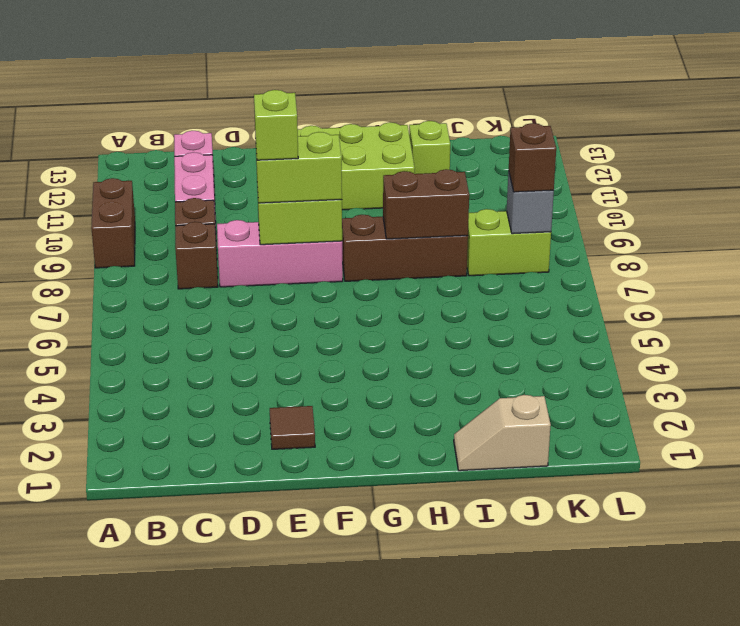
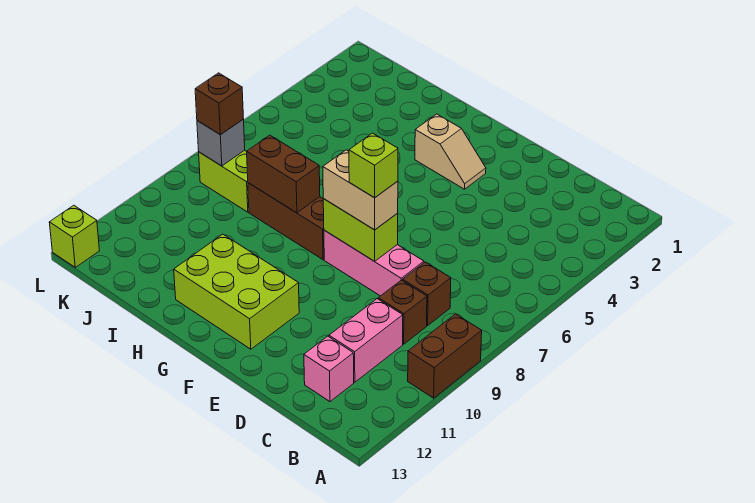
brown tile E2 level 1 -> none
lime brick E8:F8 level 3 -> tan brick E8:F8 level 3
tan slope I1:J1 level 1 top J -> tan slope F3:G3 level 1 top G
lime brick I12 level 1 -> lime brick L13 level 1

